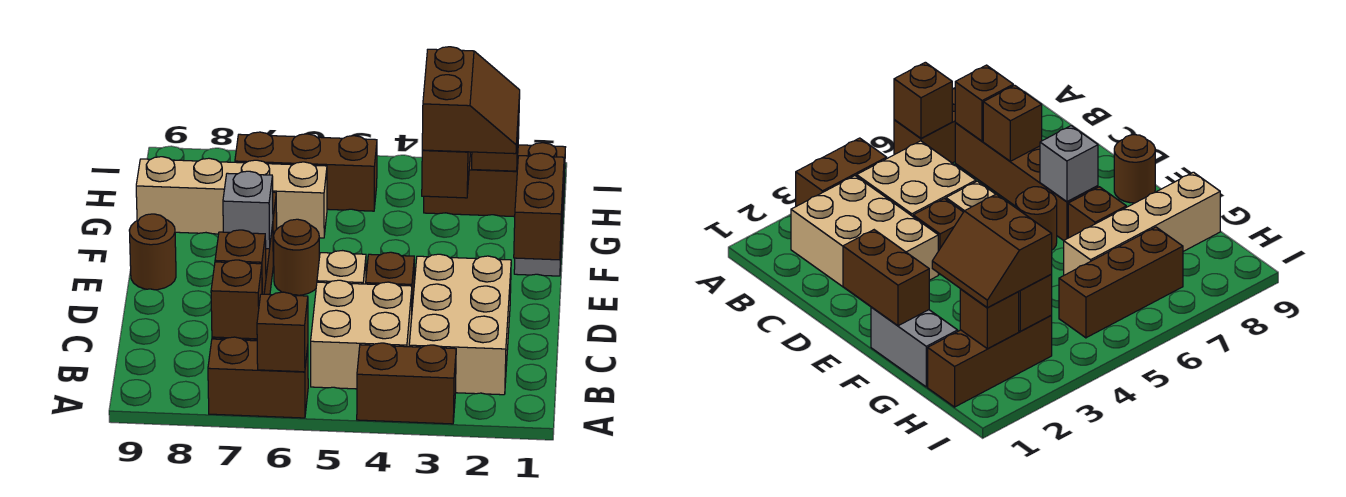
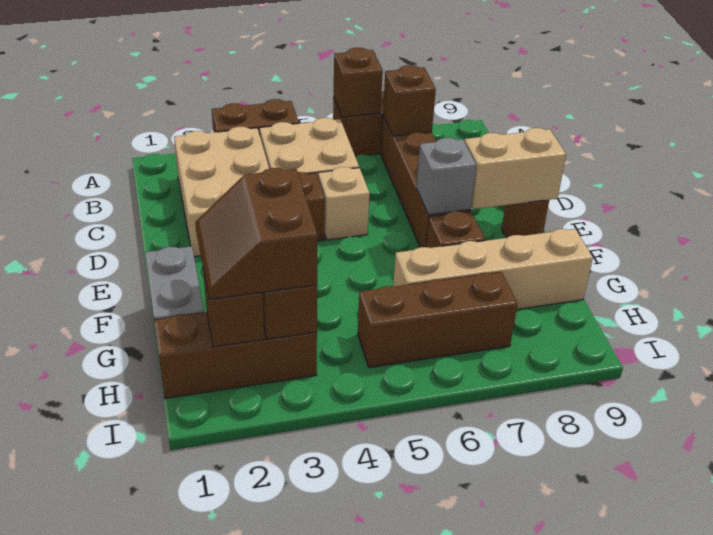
brown brick C7 level 2 -> none
brown brick E1:F1 level 2 -> none
brown round brick E6 level 1 -> none
none -> tan brick E8:E9 level 2

